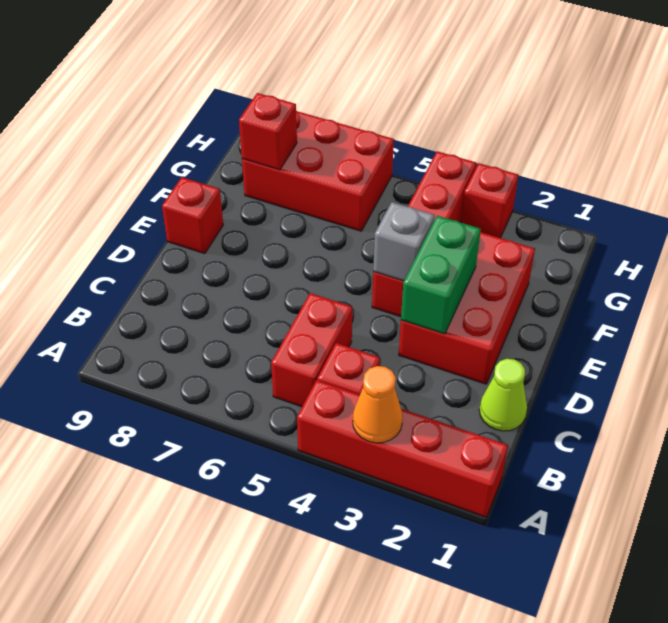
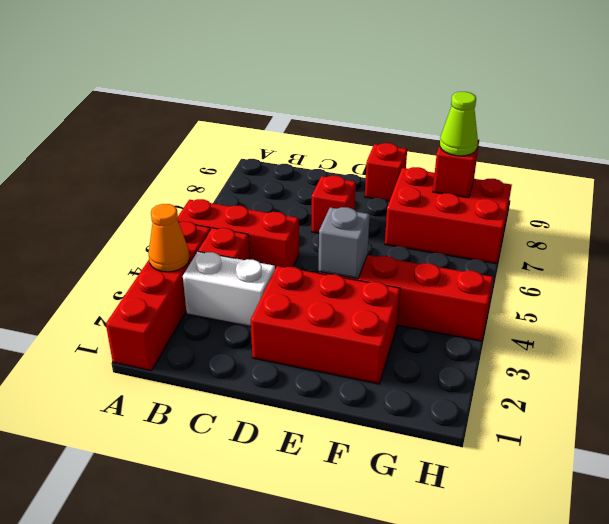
none -> white brick B3:C3 level 1
red brick B5:C5 level 1 -> red brick A5:C5 level 1
lime cone C1 level 1 -> lime cone G8 level 3
green brick D3:E3 level 2 -> none
red brick G6:H8 level 1 -> red brick F7:H8 level 1
red brick H3 level 1 -> red brick D7 level 1

